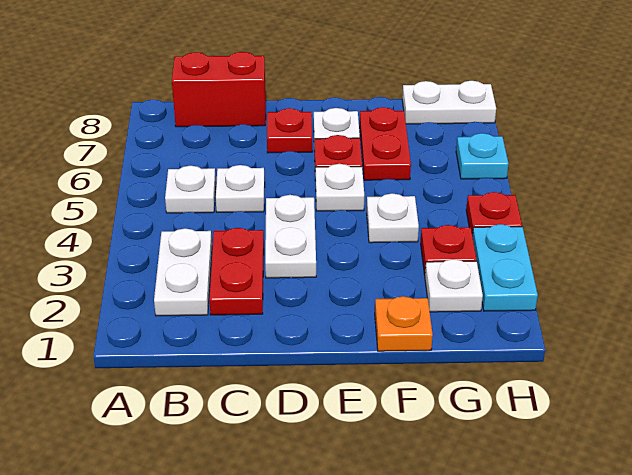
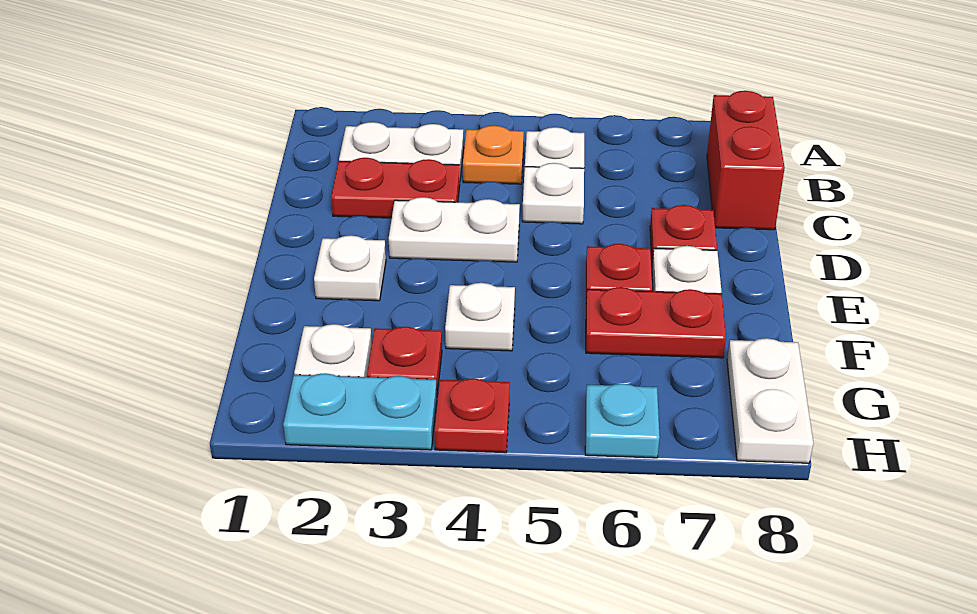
white plate E5 level 1 -> white plate E2 level 1
orange plate F1 level 1 -> orange plate B4 level 1

